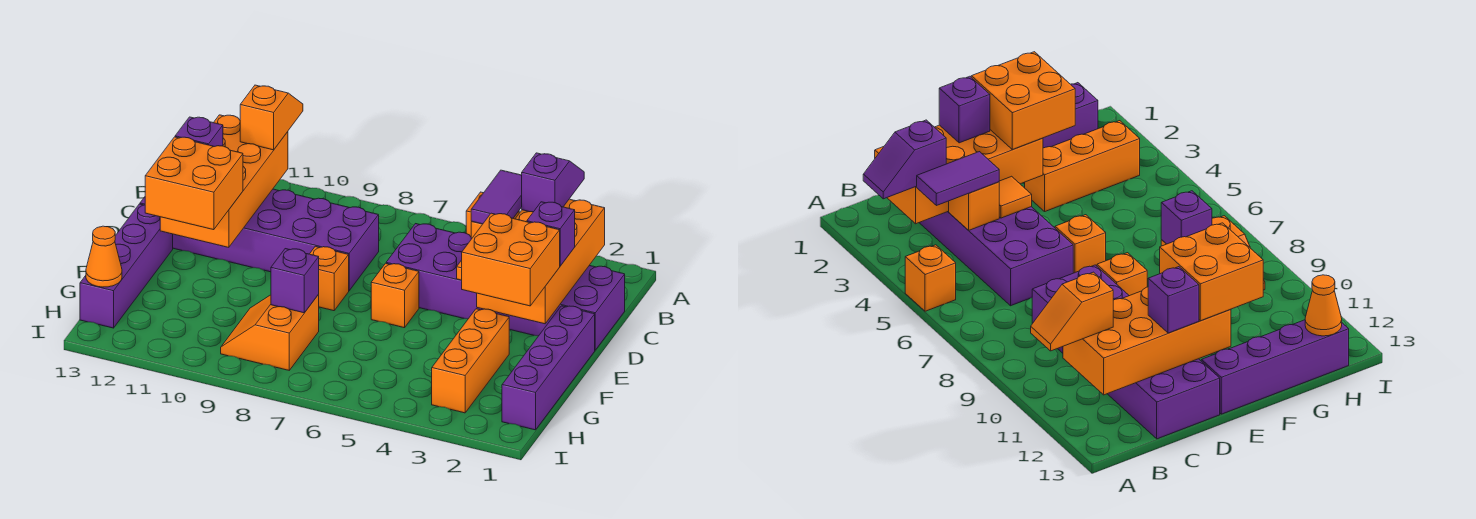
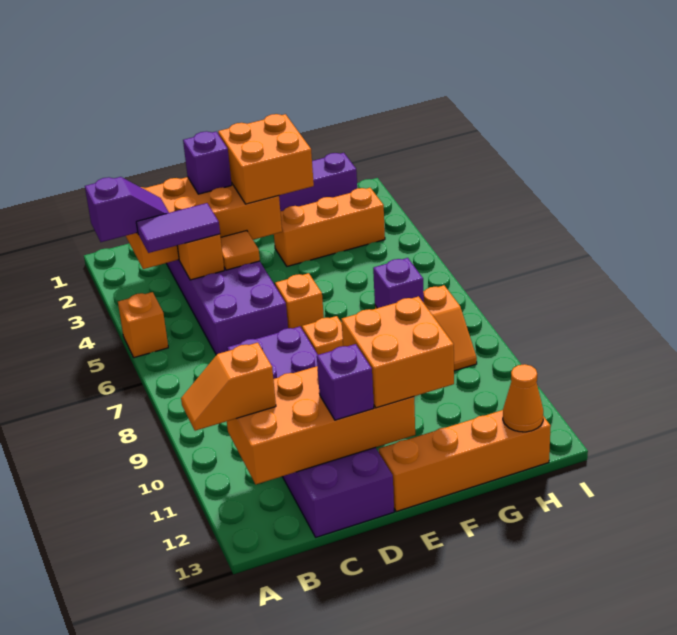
purple slope A3:B3 level 3 top B -> purple slope A3:B3 level 3 top A
purple brick E13:H13 level 1 -> orange brick E13:H13 level 1

